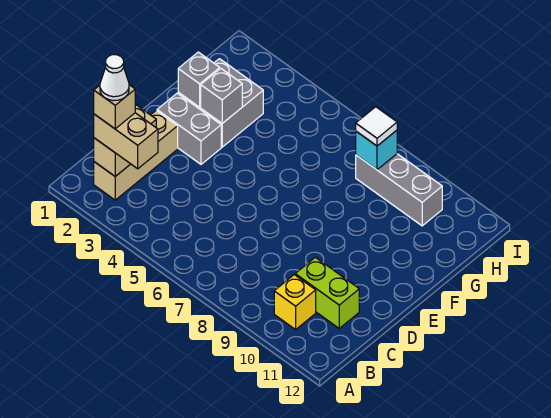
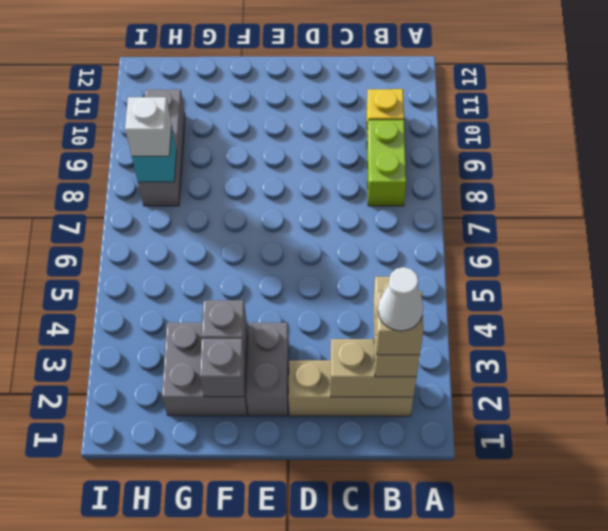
lime brick C10:C11 level 1 -> lime brick B8:B9 level 1
white tile H8 level 3 -> white brick H8 level 3

